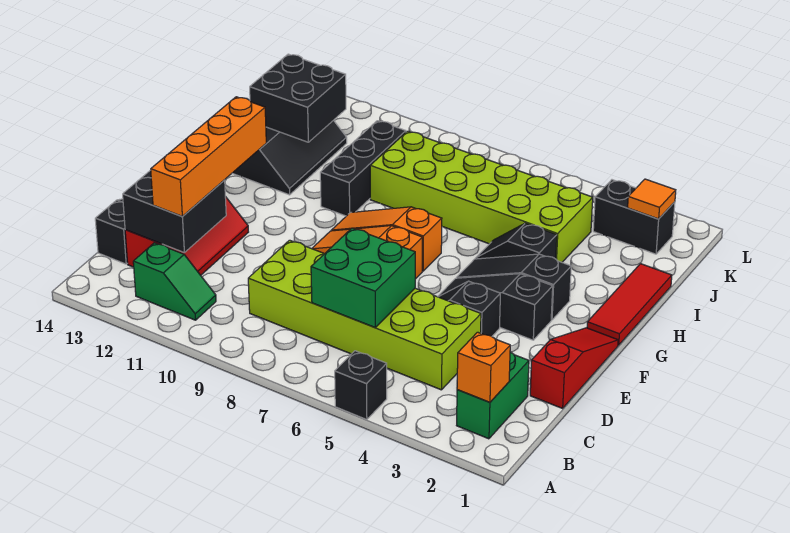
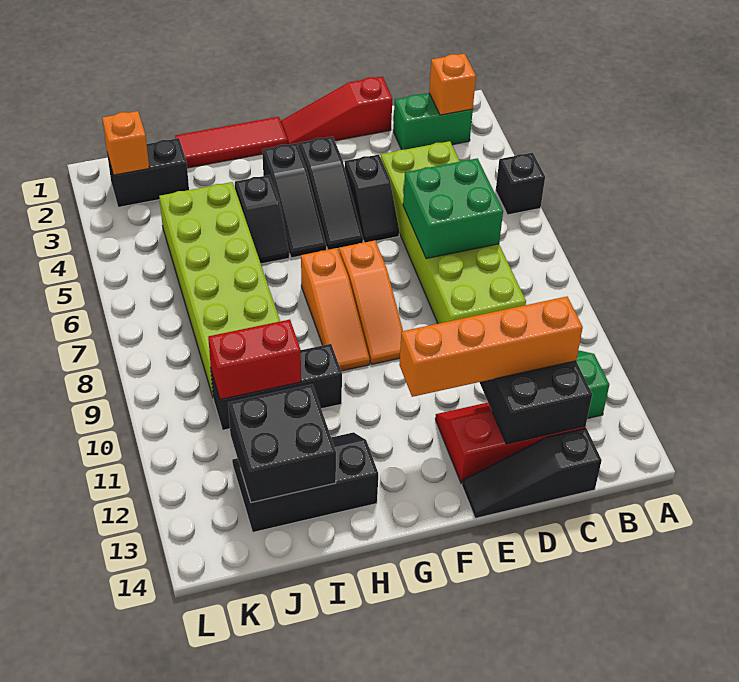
none -> red brick I10:J10 level 2
black brick K2:K3 level 1 -> black brick J2:K2 level 1
orange tile K2 level 2 -> orange brick K2 level 2

